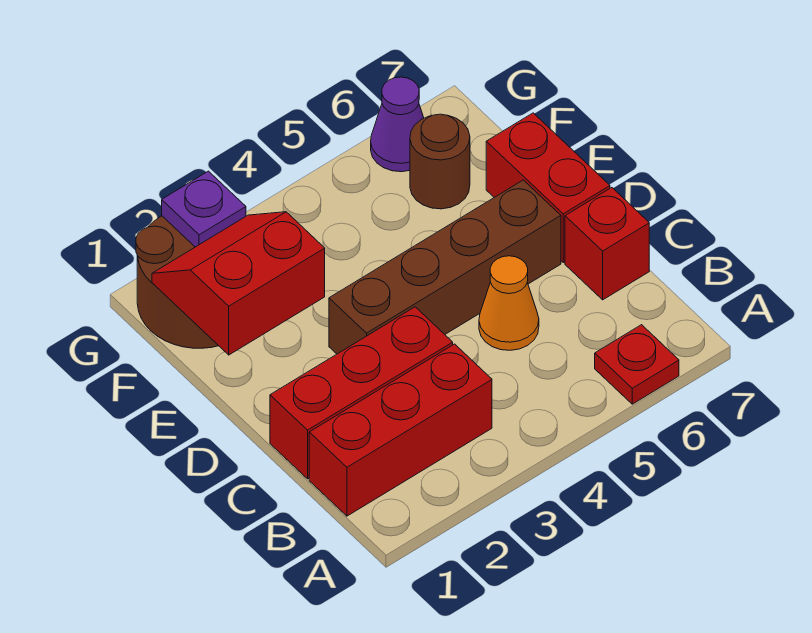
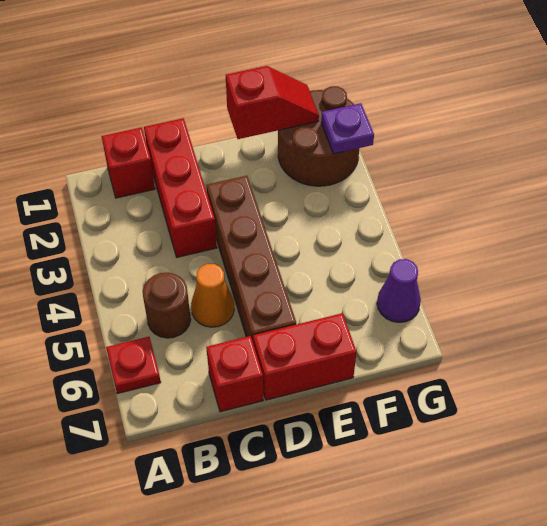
red brick B1:B3 level 1 -> red brick B1 level 1
red slope E1:F2 level 2 top E -> red slope E1:F1 level 2 top E
brown round brick F6 level 1 -> brown round brick B5 level 1

